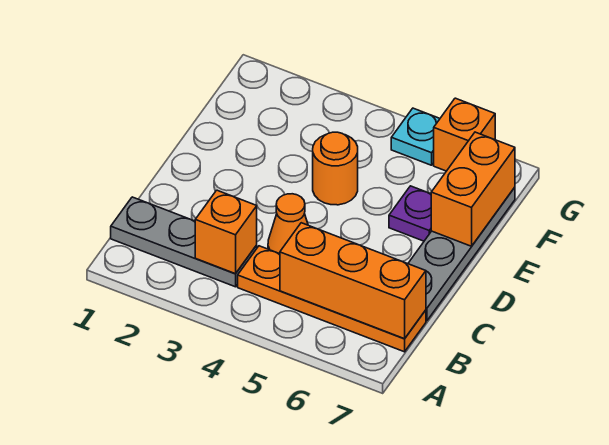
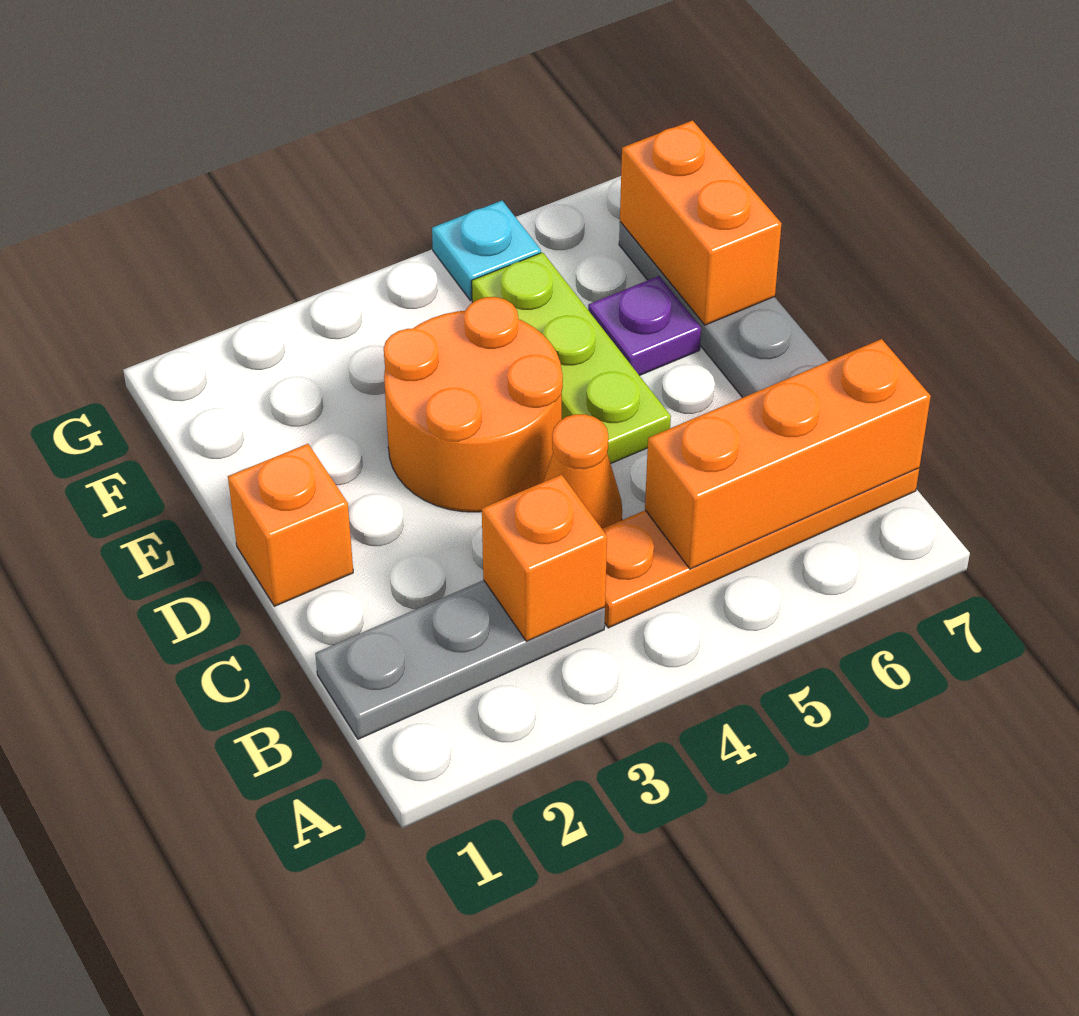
none -> lime plate D5:F5 level 1
orange round brick E4 level 1 -> orange round brick D3:E4 level 1
orange brick G6 level 1 -> orange brick D1 level 1

